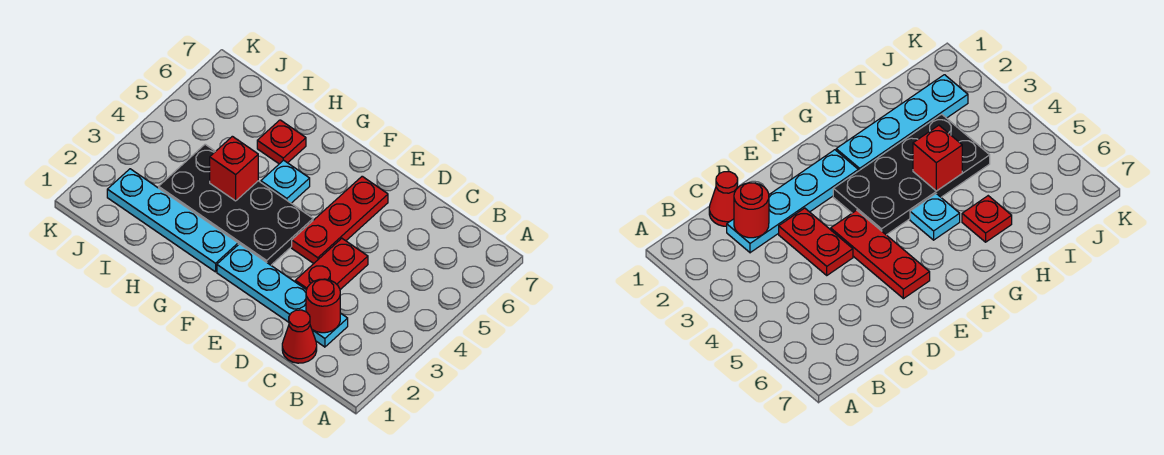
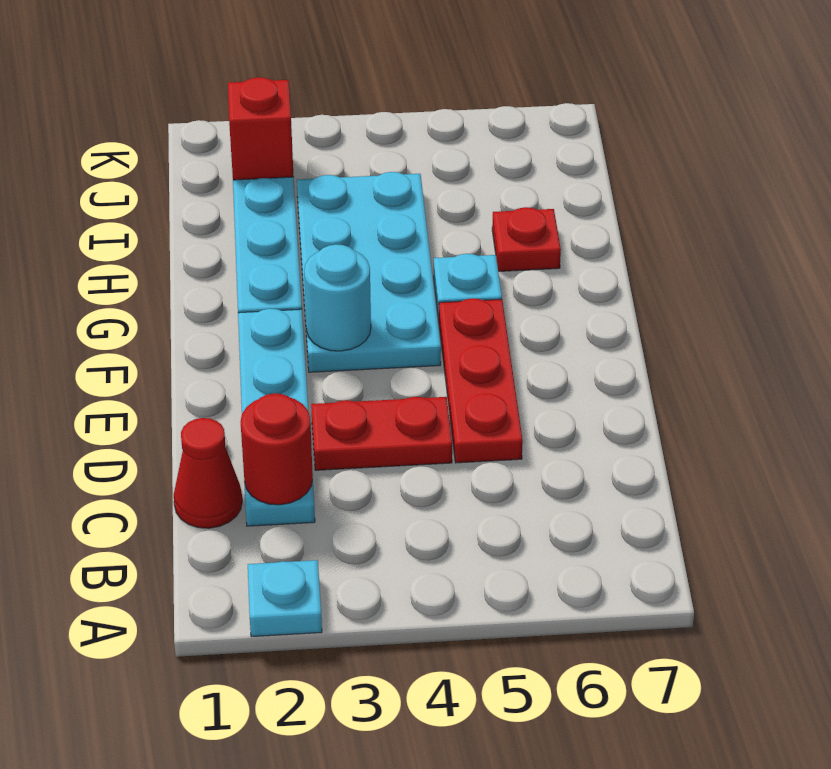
none -> cyan plate A2 level 1
red plate E4:E6 level 1 -> red plate D5:F5 level 1
black plate F3:I4 level 1 -> cyan plate F3:I4 level 1
none -> cyan round brick F3 level 2
red brick H4 level 2 -> red brick J2 level 2

